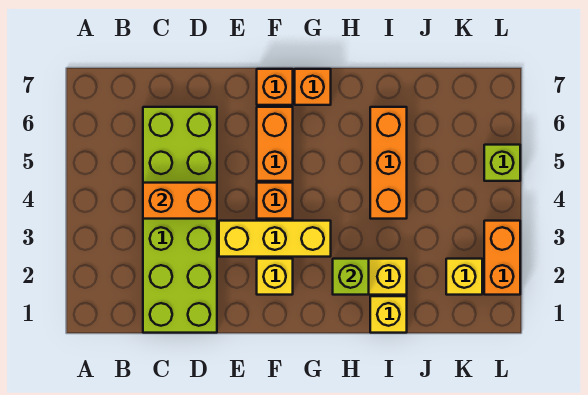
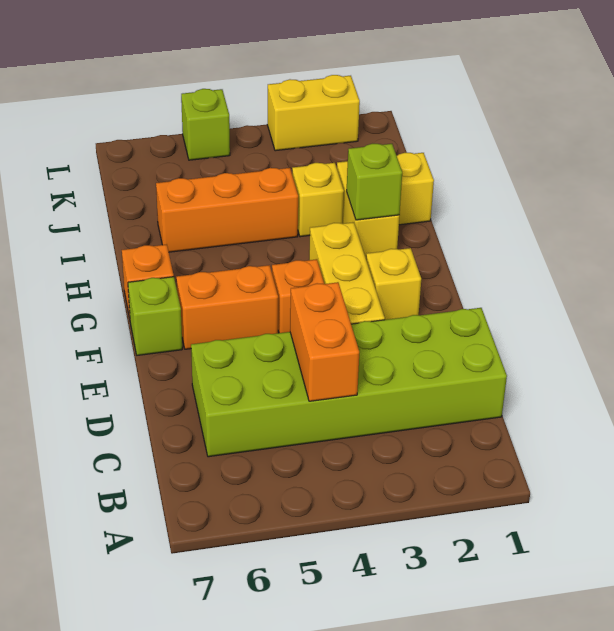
orange brick F7 level 1 -> lime brick F7 level 1
yellow brick K2 level 1 -> yellow brick I3 level 1
orange brick L2:L3 level 1 -> yellow brick L2:L3 level 1

